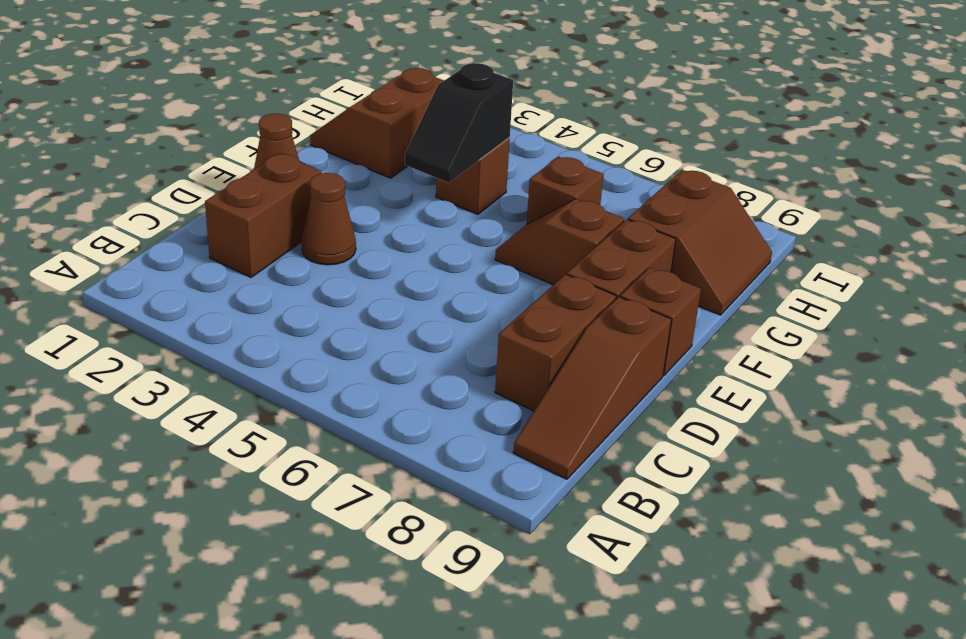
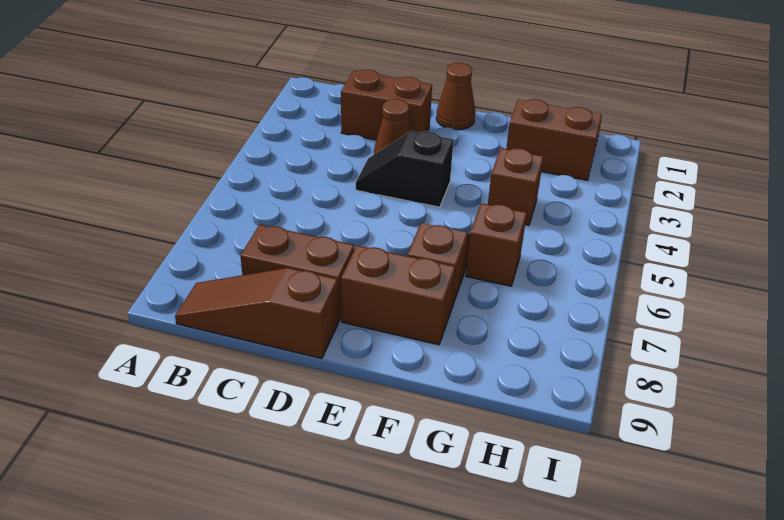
brown brick E9 level 1 -> none
black slope F4:G4 level 2 top G -> black slope D4:E4 level 1 top E
brown slope G8:H9 level 1 top 8 -> none

